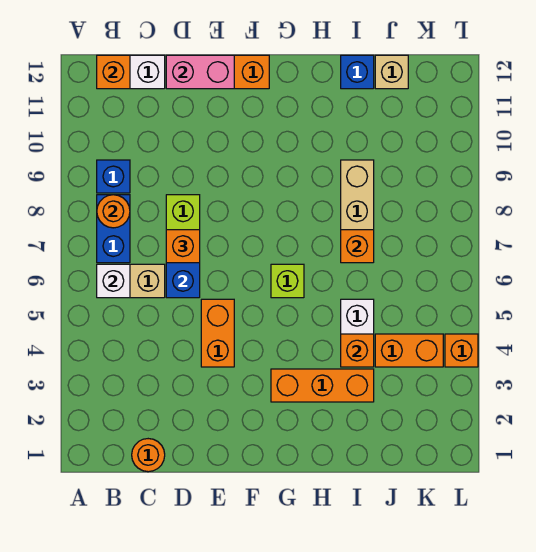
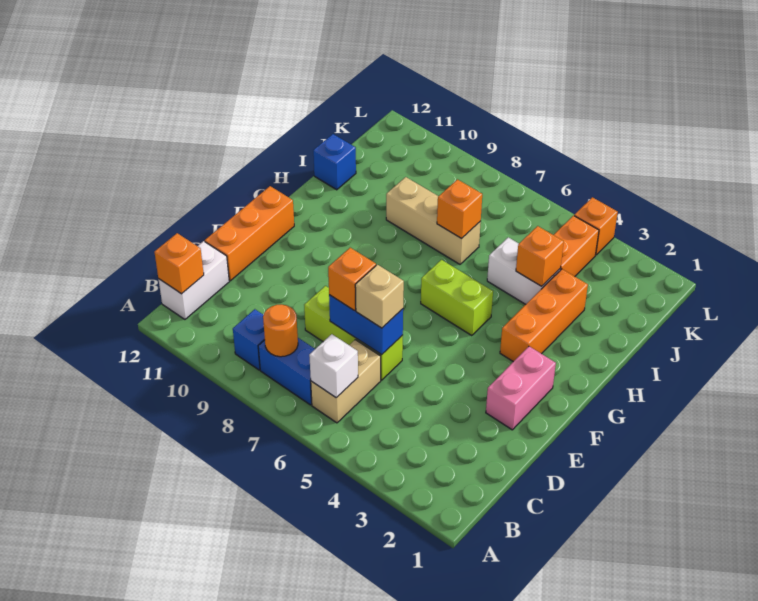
orange round brick C1 level 1 -> none
pink brick D12:E12 level 2 -> pink brick E2:F2 level 1
orange brick E4:E5 level 1 -> none
lime brick G6 level 1 -> lime brick G5:G6 level 1
tan brick J12 level 1 -> tan brick D6 level 3

